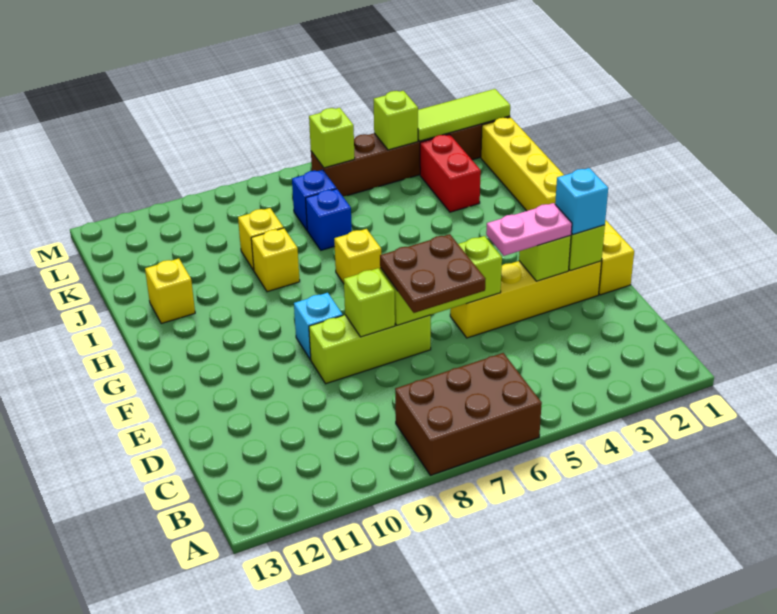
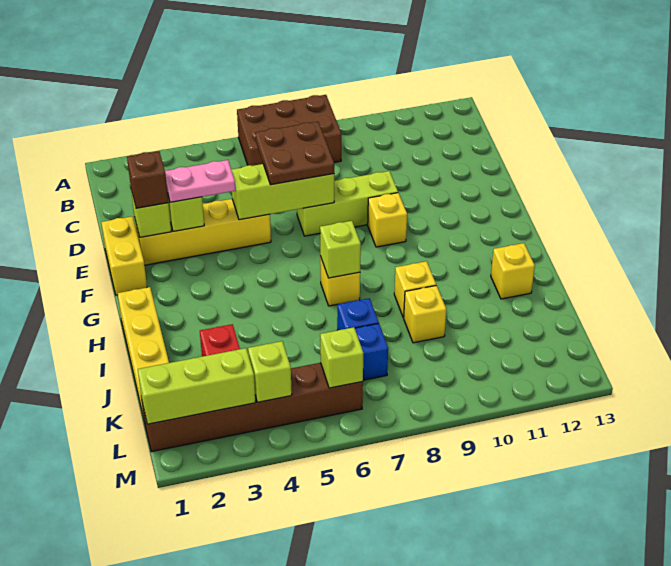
cyan brick E2 level 3 -> brown brick E2 level 3
lime brick E8 level 2 -> lime brick H7 level 2
cyan brick F9 level 1 -> yellow brick F9 level 1
lime tile L1:L3 level 2 -> lime brick L1:L3 level 2

